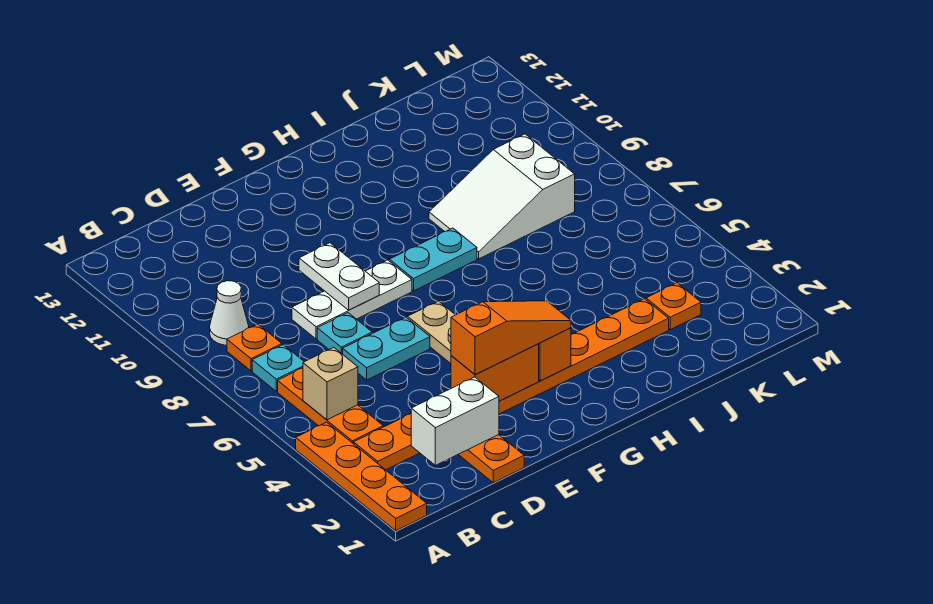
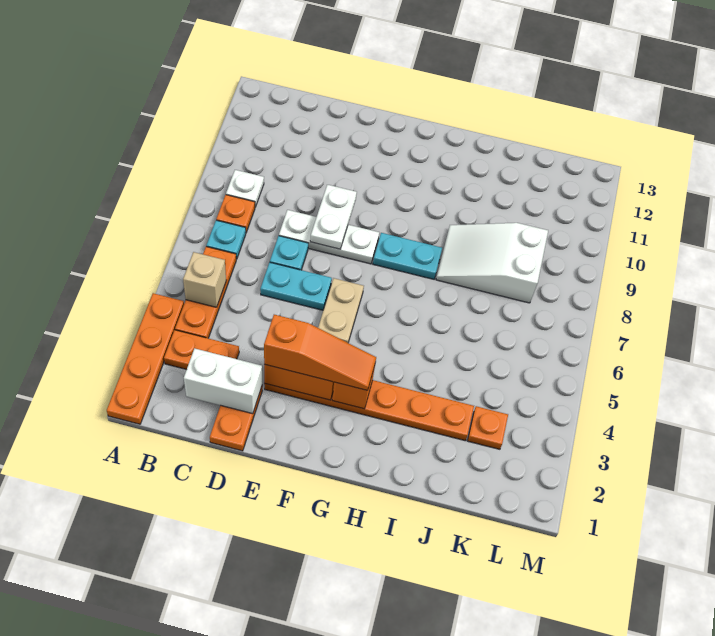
white cone B9 level 1 -> white plate B9 level 1

